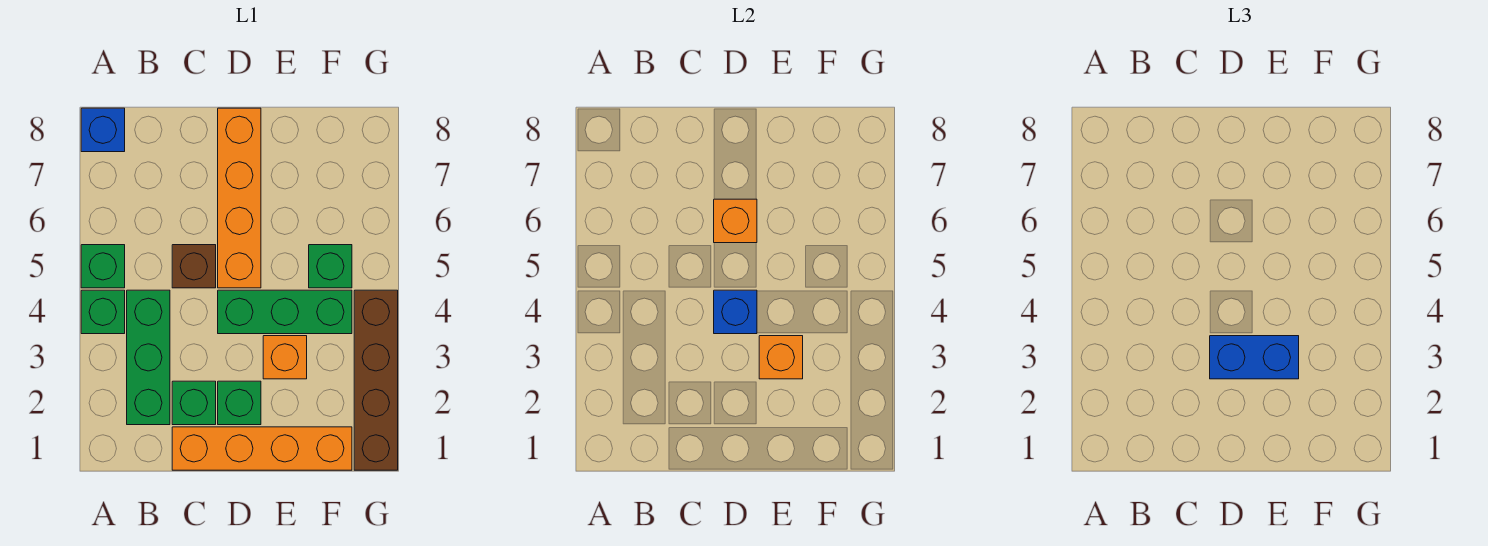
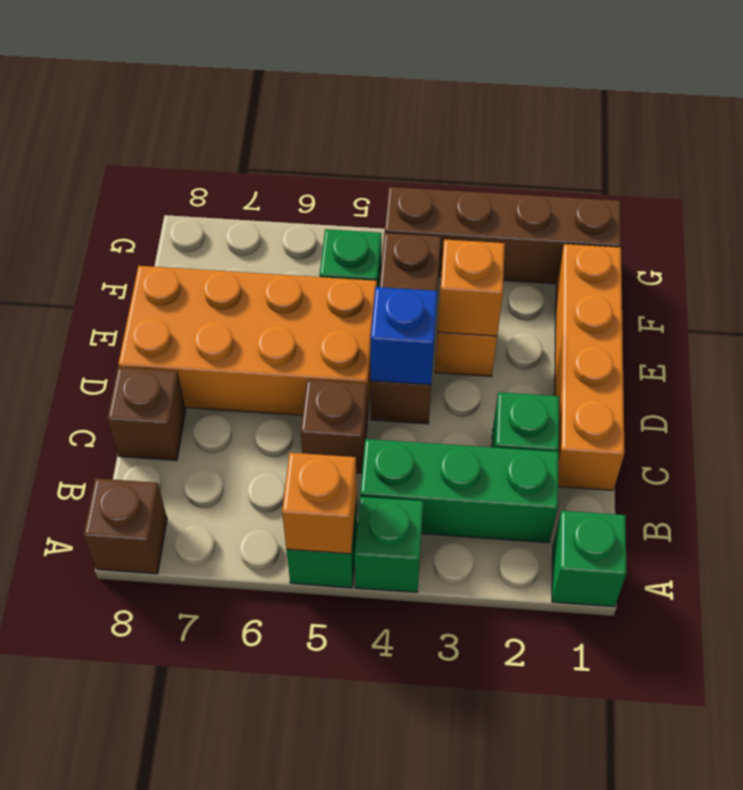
blue brick A8 level 1 -> brown brick A8 level 1
none -> brown brick C8 level 1
green brick D2 level 1 -> green brick A1 level 1
blue brick D3:E3 level 3 -> none
green brick D4:F4 level 1 -> brown brick D4:F4 level 1
orange brick D5:D8 level 1 -> orange brick D5:E8 level 1
orange brick D6 level 2 -> orange brick A5 level 2

